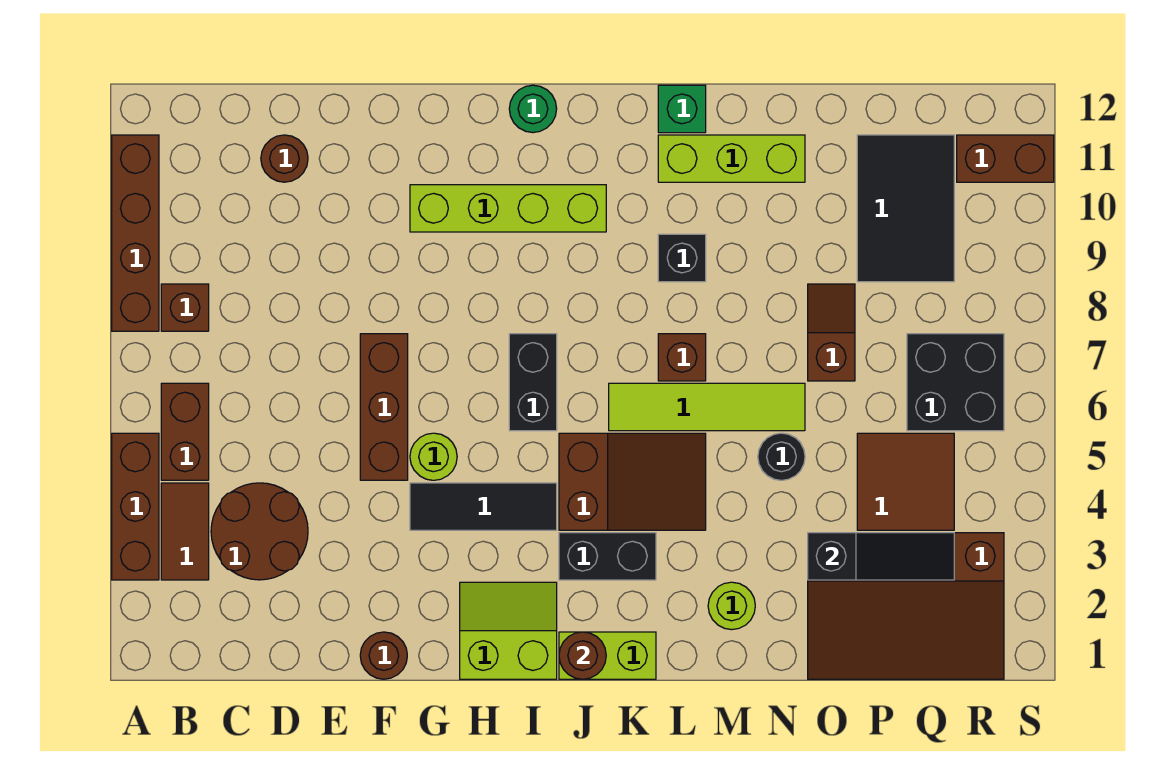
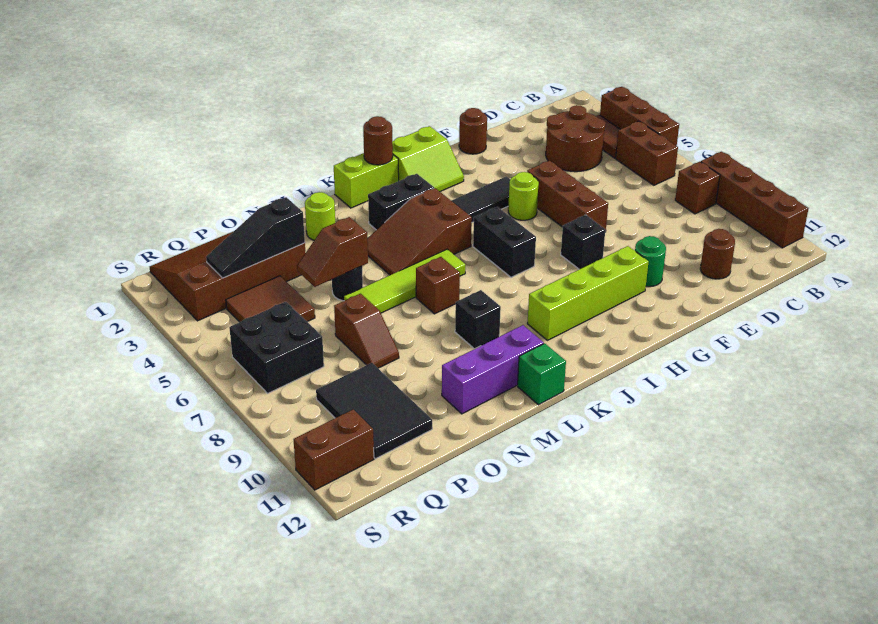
none -> black brick G8 level 1
green round brick I12 level 1 -> green round brick F10 level 1
lime brick L11:N11 level 1 -> purple brick L11:N11 level 1
none -> brown slope N5:O5 level 2 top N

